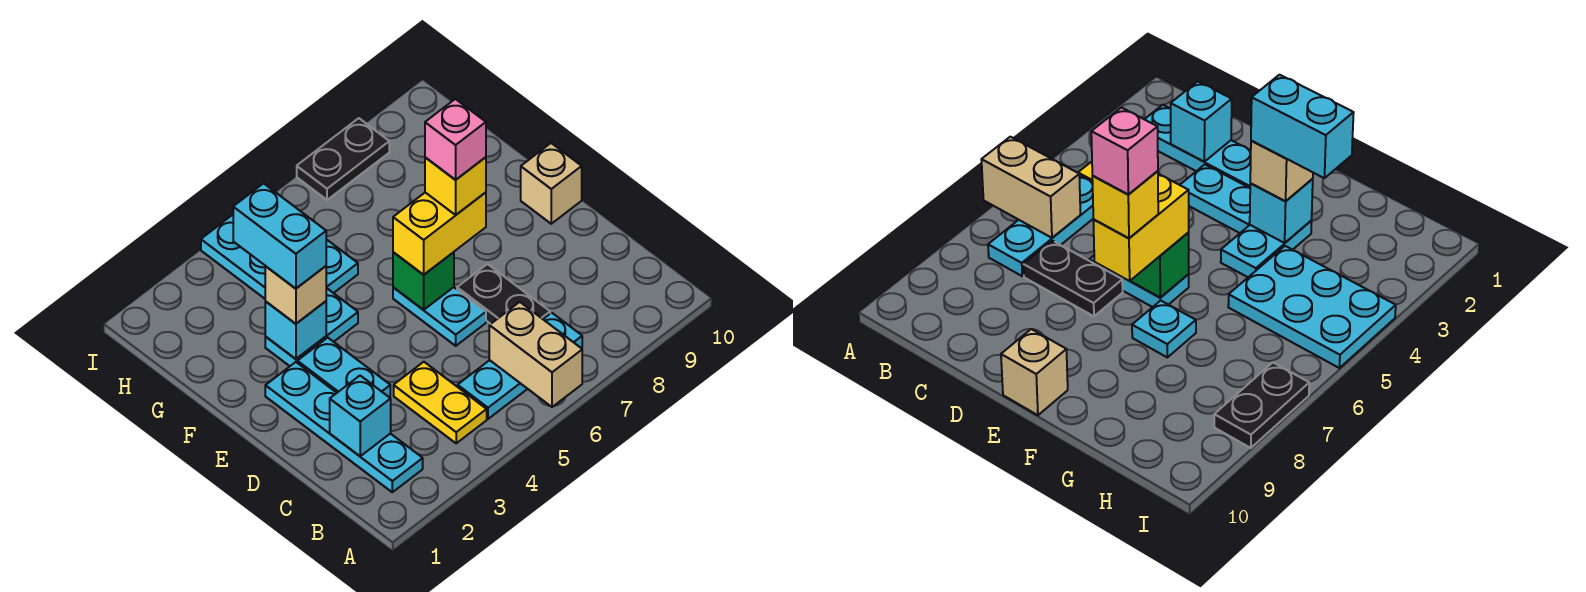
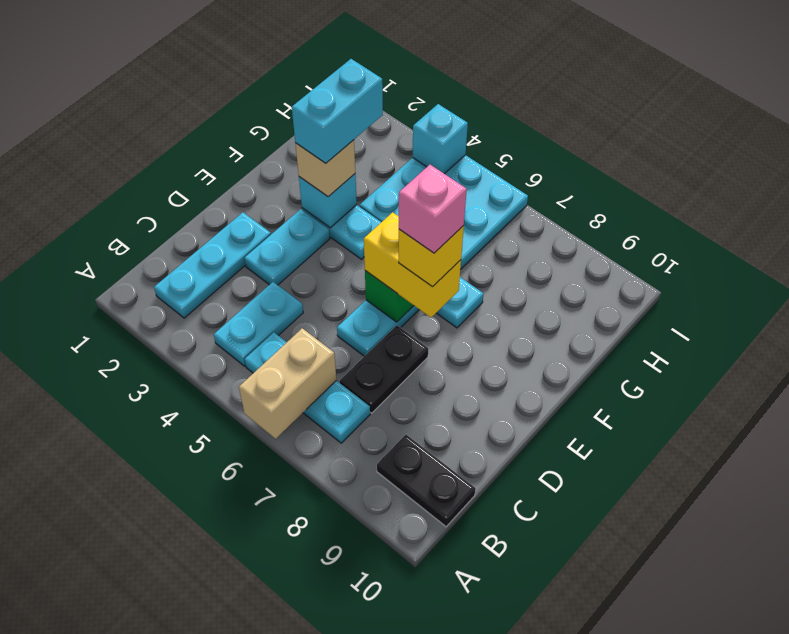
cyan plate B2:E2 level 1 -> cyan plate B2:D2 level 1
yellow plate B4:C4 level 1 -> cyan plate B4:C4 level 1
cyan brick C2 level 2 -> cyan brick I4 level 2
tan brick E10 level 1 -> none
cyan plate G4:I5 level 1 -> cyan plate G4:I6 level 1
black plate I7:I8 level 1 -> black plate B9:B10 level 1

